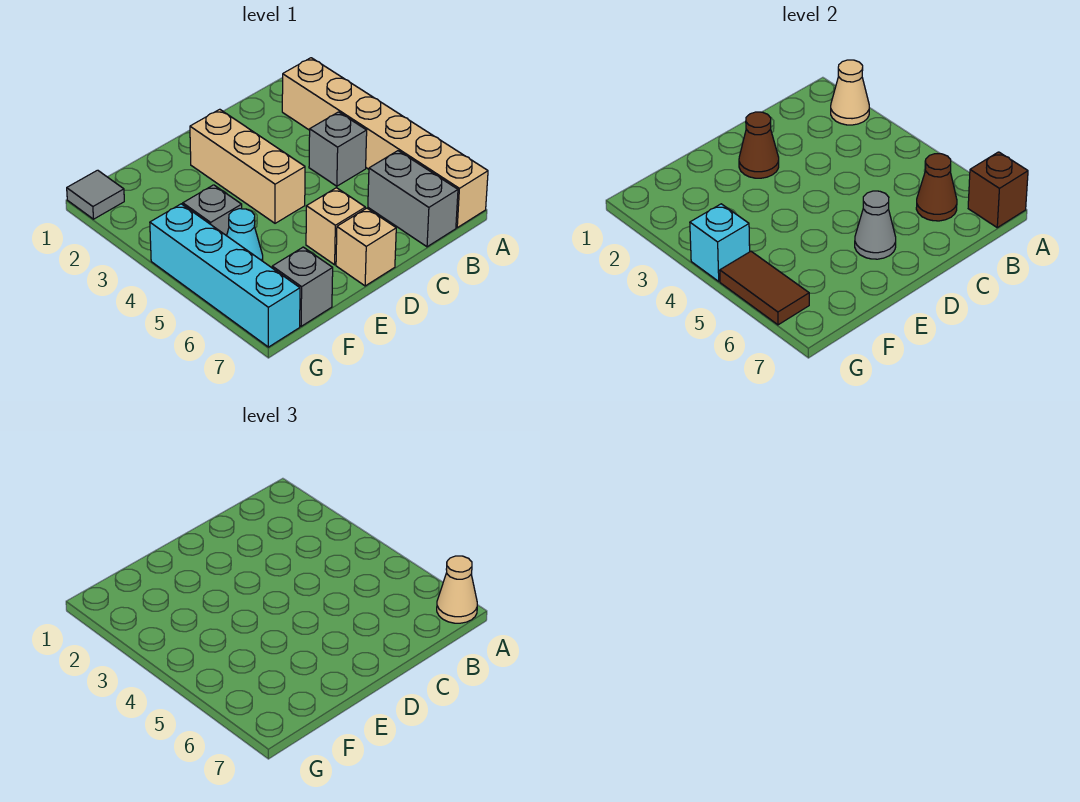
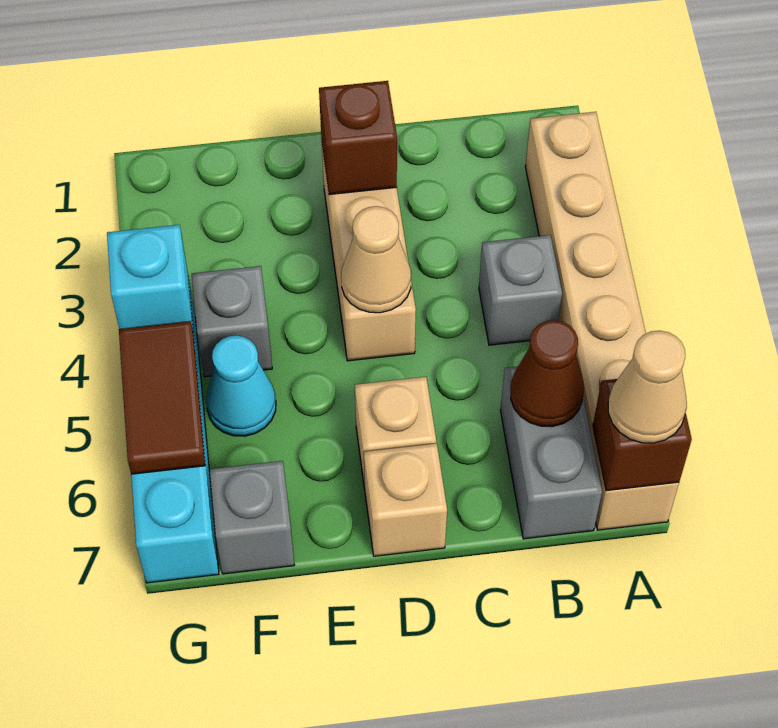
tan cone A2 level 2 -> tan cone D4 level 2
brown cone D2 level 2 -> brown brick D2 level 2
grey cone D6 level 2 -> none
grey tile G1 level 1 -> none

